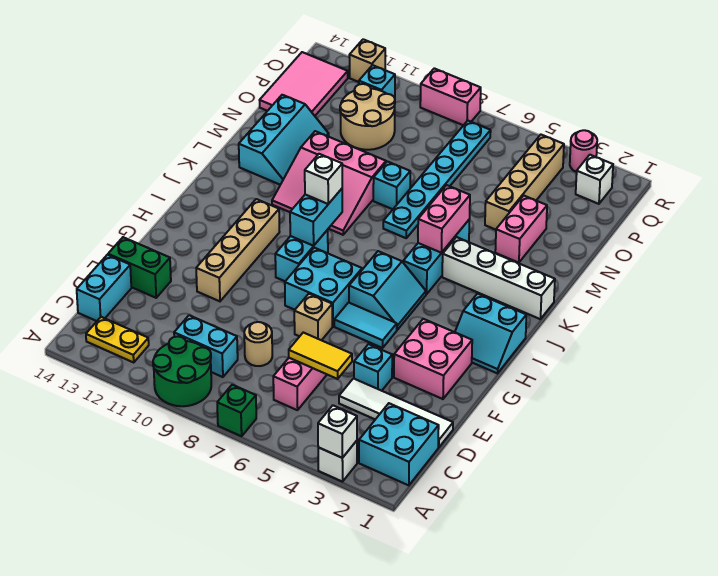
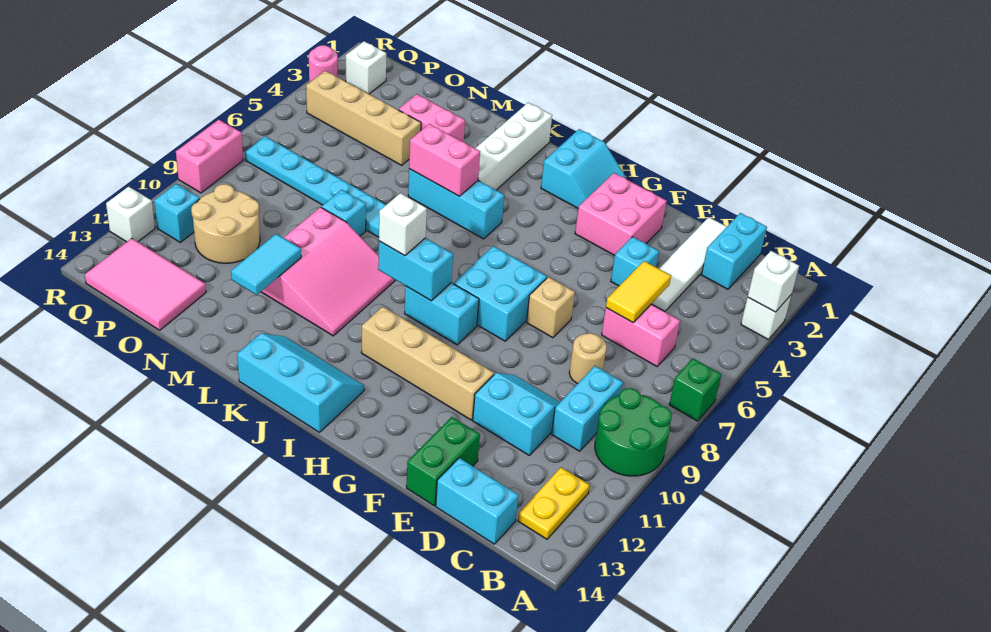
cyan brick B1:C2 level 1 -> cyan brick C1:C2 level 1
cyan tile G5:G6 level 1 -> cyan tile M11:M12 level 2
cyan slope H5:I6 level 1 top 6 -> cyan slope D10:E11 level 1 top 11
cyan slope L12:N13 level 1 top 13 -> cyan slope I13:K14 level 1 top 14
tan brick R12 level 1 -> white brick R12 level 1

